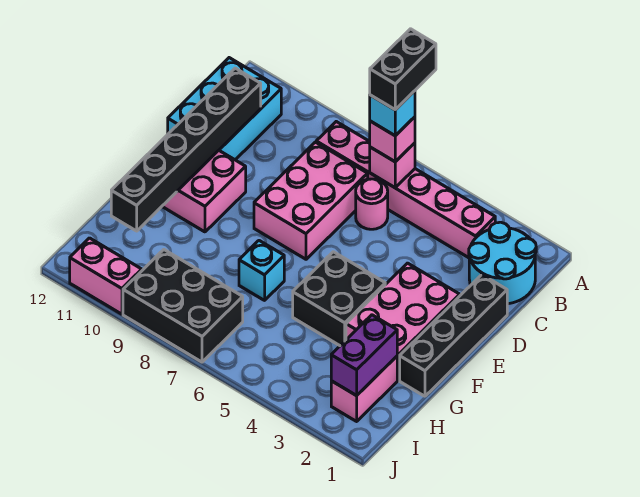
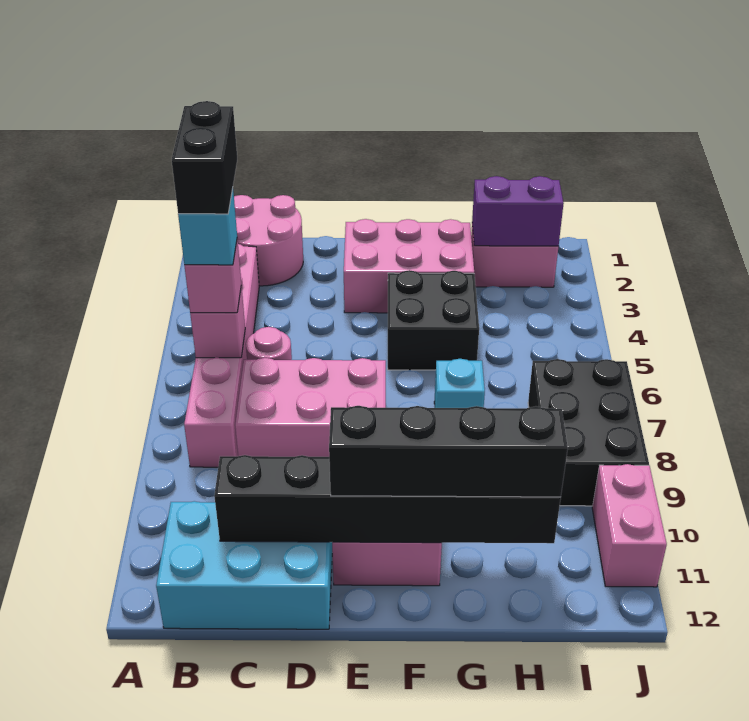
black brick A6:B6 level 5 -> black brick B5:B6 level 5
cyan round brick B1:C2 level 1 -> pink round brick B1:C2 level 1
black brick D1:G1 level 1 -> black brick E11:H11 level 3

